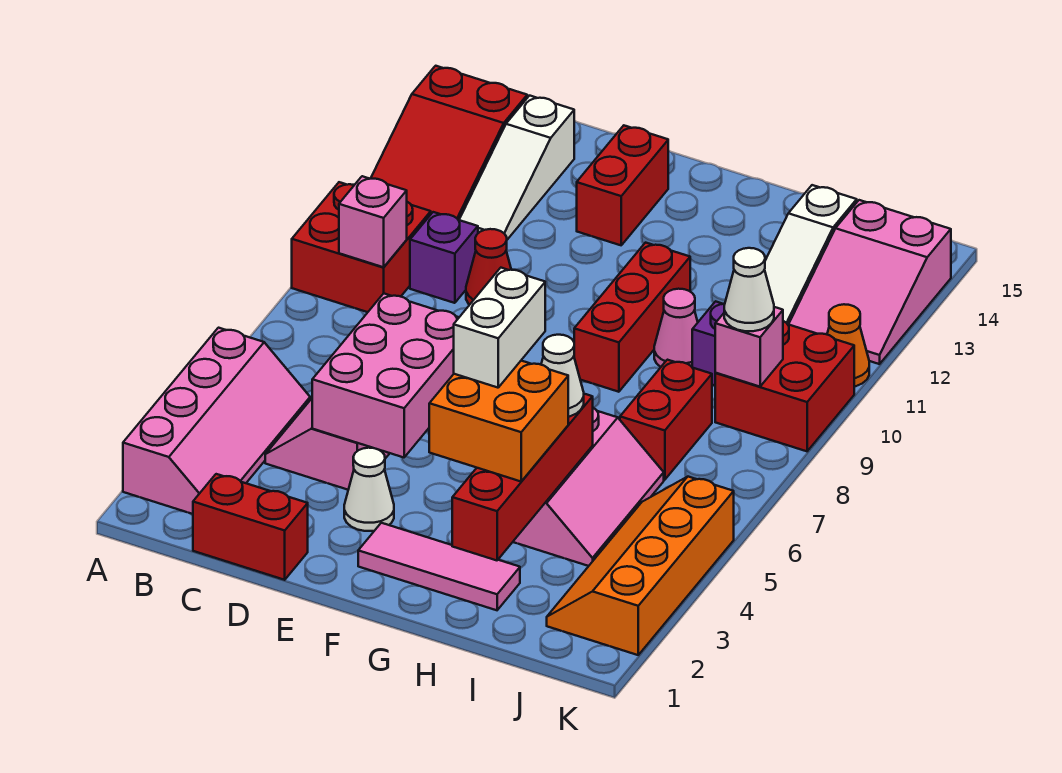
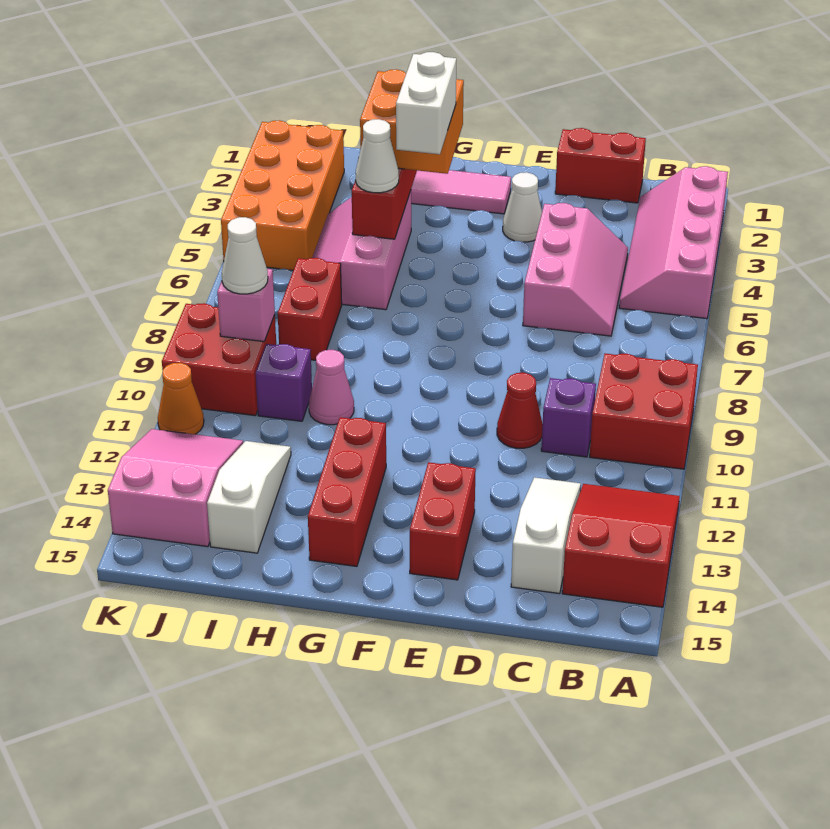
pink brick B9 level 2 -> none
pink brick D4:E6 level 2 -> none
red brick G9:G11 level 1 -> red brick G12:G14 level 1
orange slope J2:K5 level 1 top K -> orange brick J2:K5 level 1

